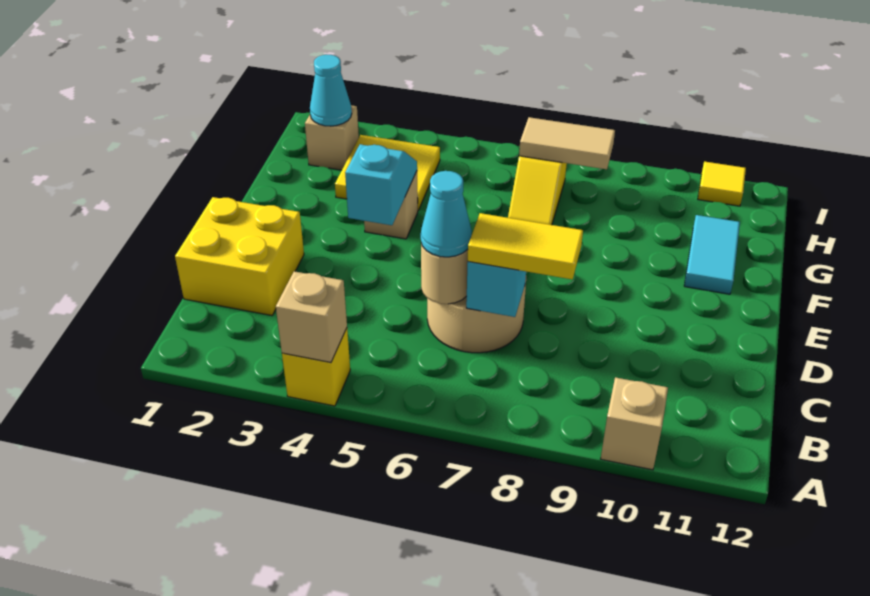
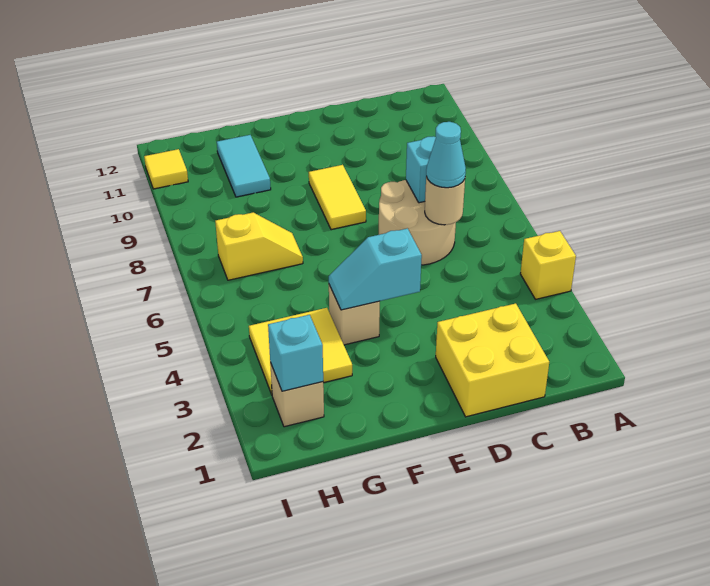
tan brick A4 level 2 -> none
tan brick A10 level 1 -> none
yellow tile C7:C8 level 3 -> yellow tile E8:E9 level 1
cyan tile F11:G11 level 1 -> cyan tile G10:G11 level 1
cyan cone H2 level 2 -> cyan brick H2 level 2
tan tile H7:H8 level 2 -> none

